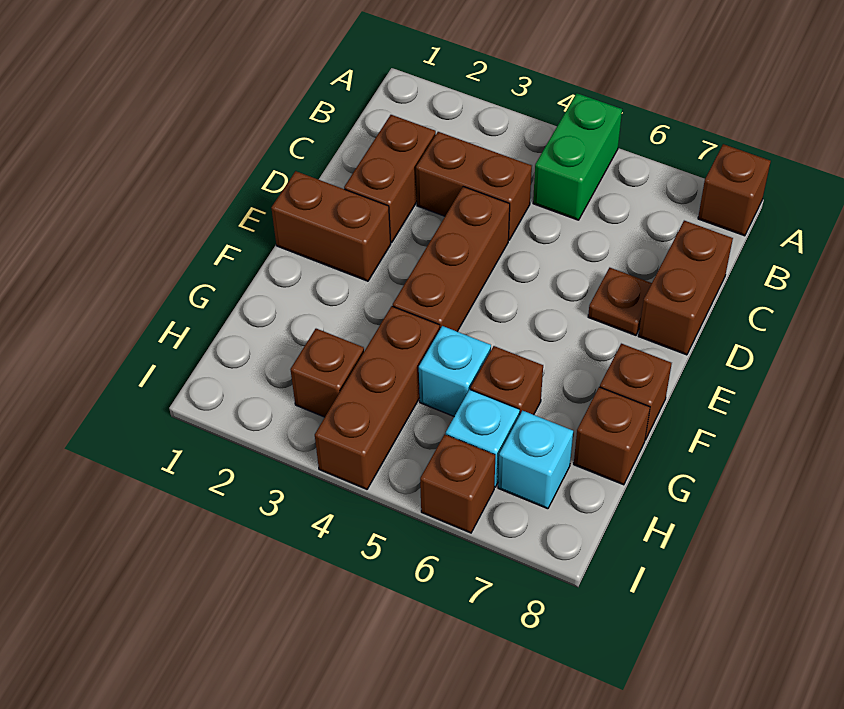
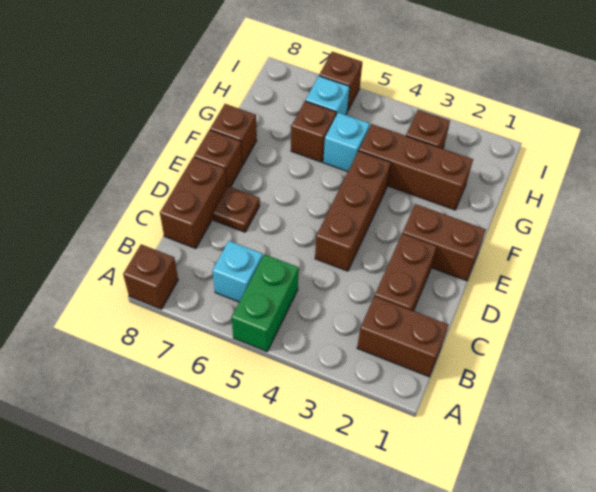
brown brick C3:C4 level 1 -> brown brick B1:B2 level 1
brown brick G4:I4 level 1 -> brown brick G2:G4 level 1
brown brick G8 level 1 -> brown brick E8 level 1
cyan brick H7 level 1 -> cyan brick B6 level 1

